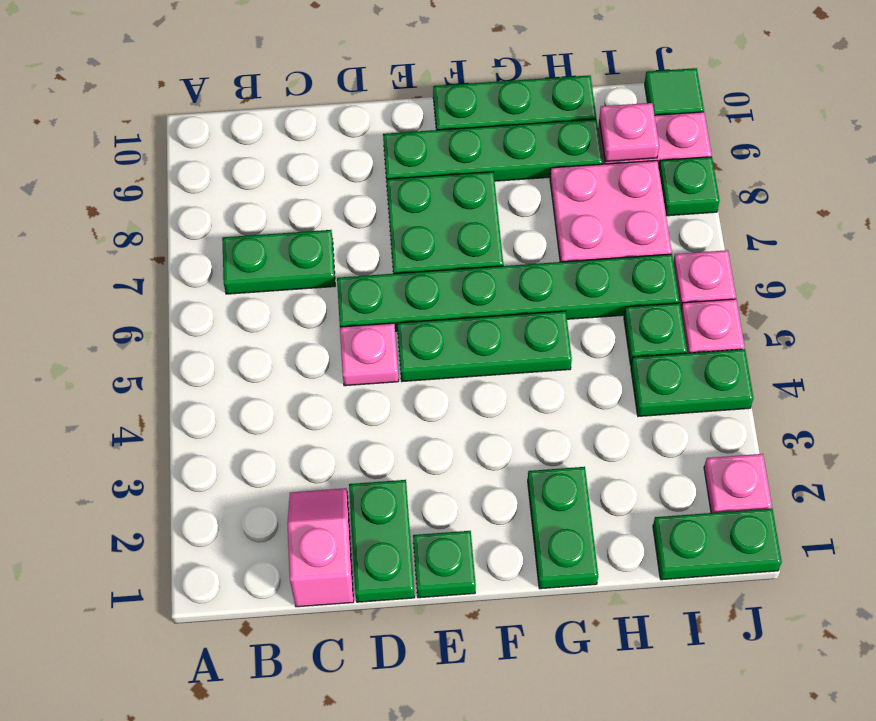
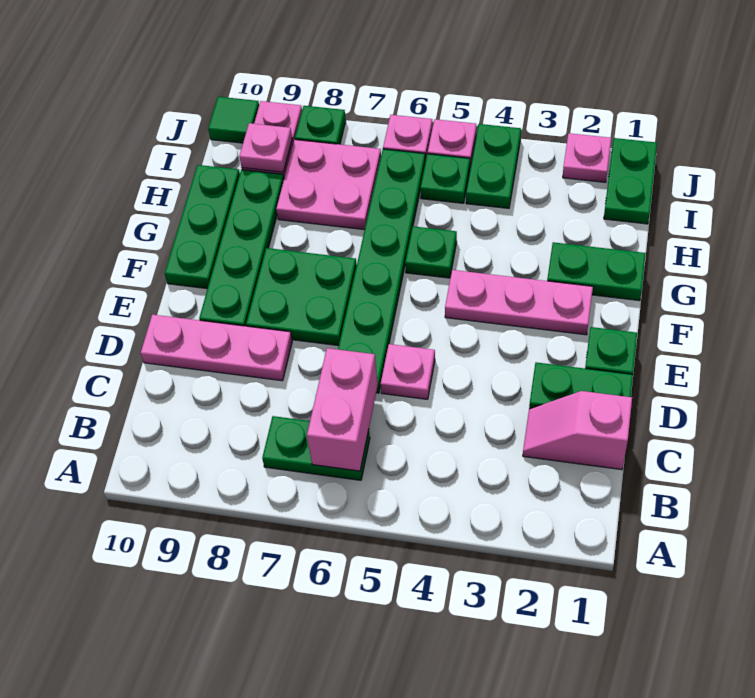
none -> pink brick B6:C6 level 2
green plate B7:C7 level 1 -> green plate B6:B7 level 1
none -> pink plate D8:D10 level 1
green plate E5:G5 level 1 -> green plate G5 level 1
none -> pink plate F2:F4 level 1

